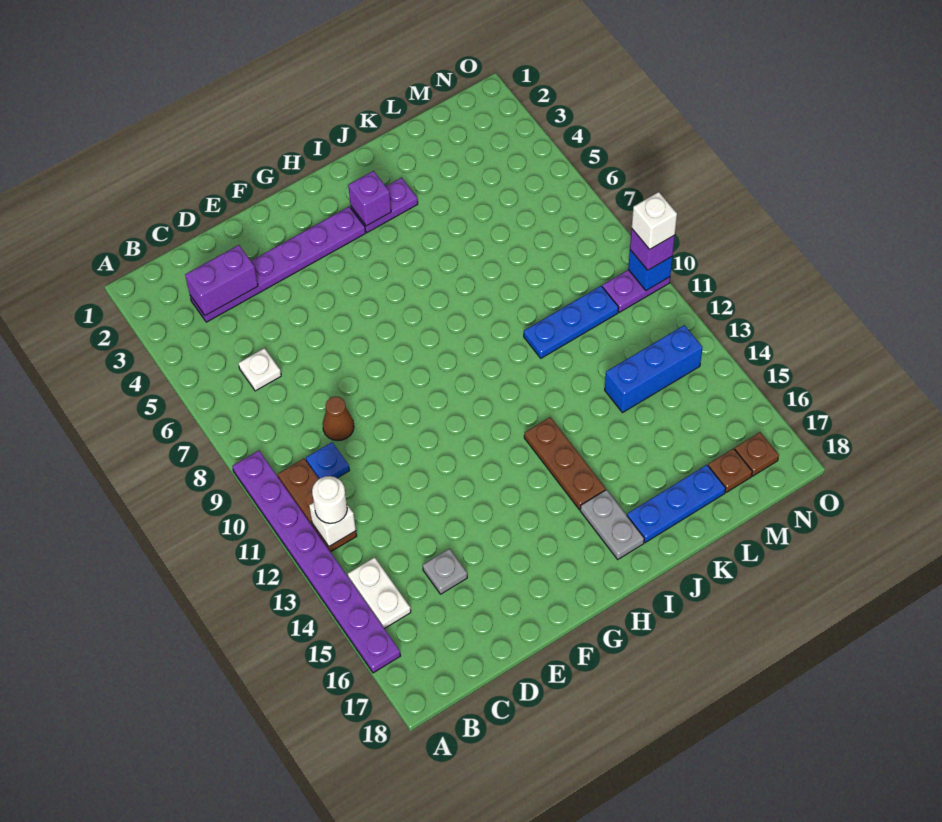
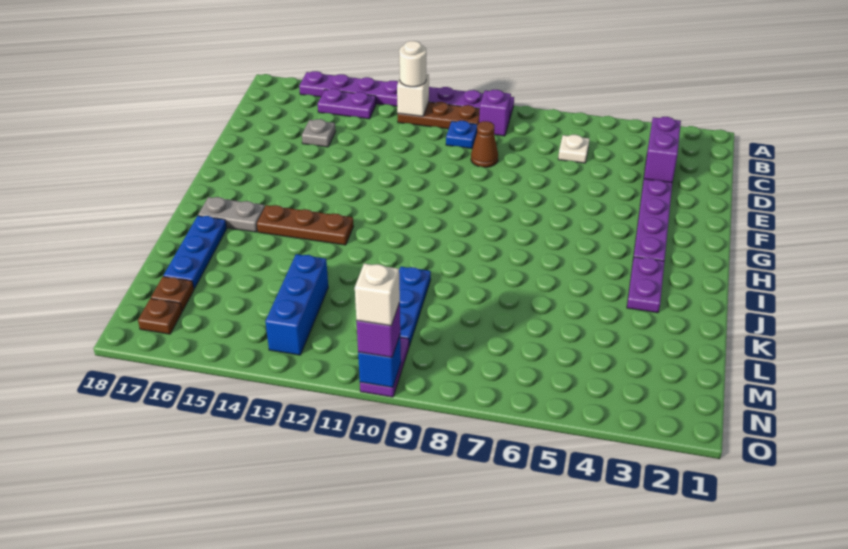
white plate B14:B15 level 1 -> purple plate B14:B15 level 1
purple brick I3 level 2 -> purple brick B9 level 1

